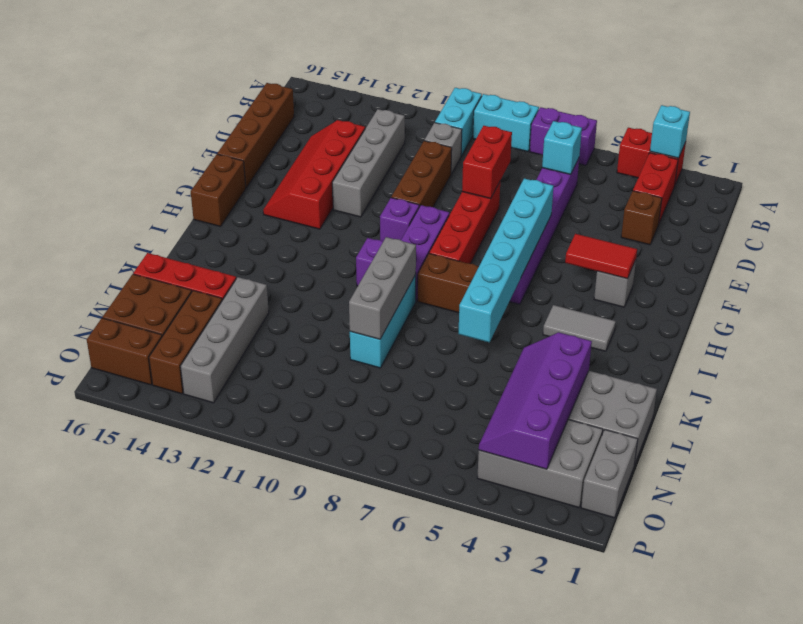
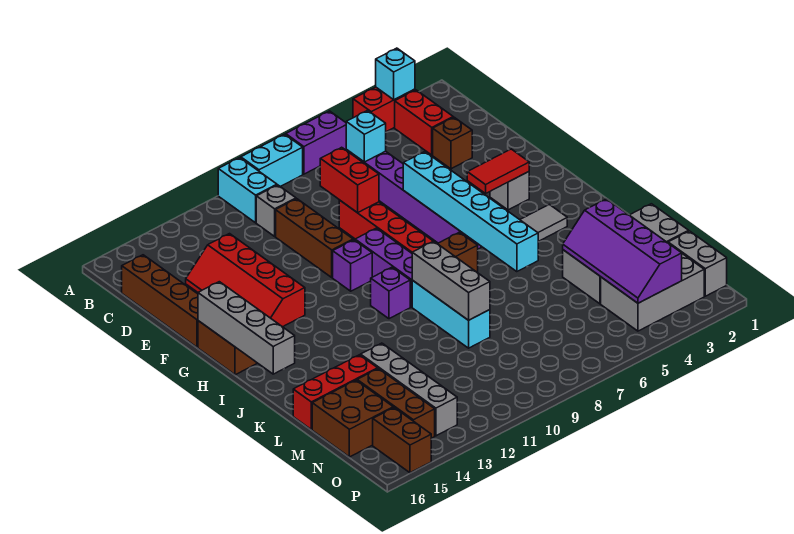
grey brick C12:F12 level 1 -> grey brick G16:J16 level 2
brown brick O15:O16 level 1 -> brown brick O15:P15 level 1

